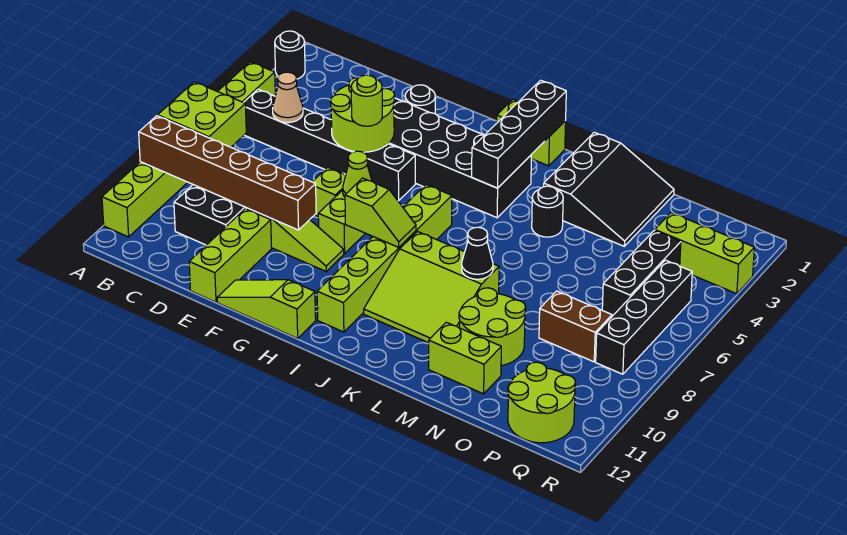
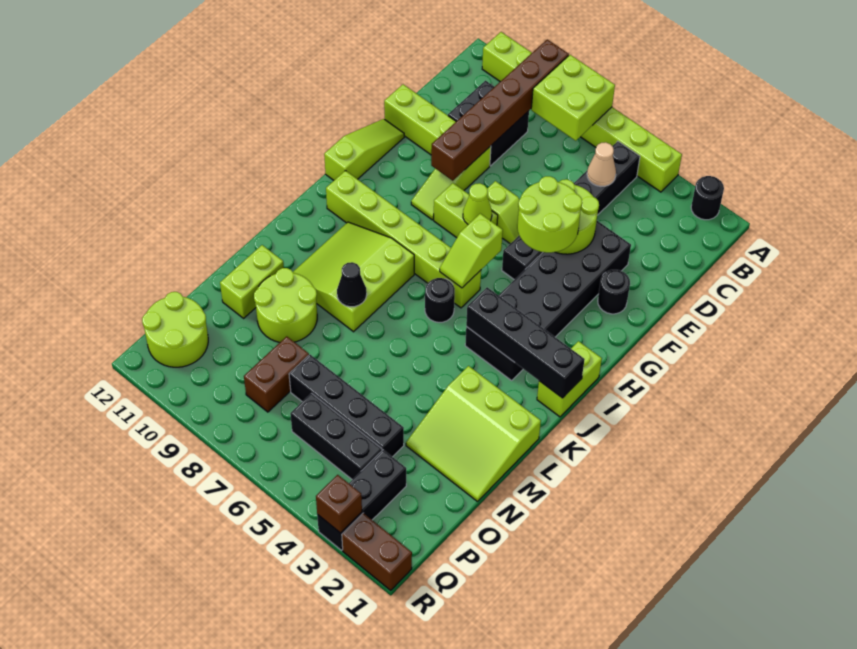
lime round brick F5 level 3 -> lime round brick F4:G5 level 3
lime slope H8:I8 level 2 top H -> lime slope H6:I6 level 2 top H
black slope L1:N3 level 1 top L -> lime slope L1:N3 level 1 top L
black round brick L4 level 1 -> black round brick J6 level 1
lime brick P3:R3 level 1 -> black brick P3:R3 level 1
black brick Q5:Q8 level 1 -> black brick O4:O7 level 1
none -> brown brick R1:R2 level 1
none -> brown brick R3 level 2

